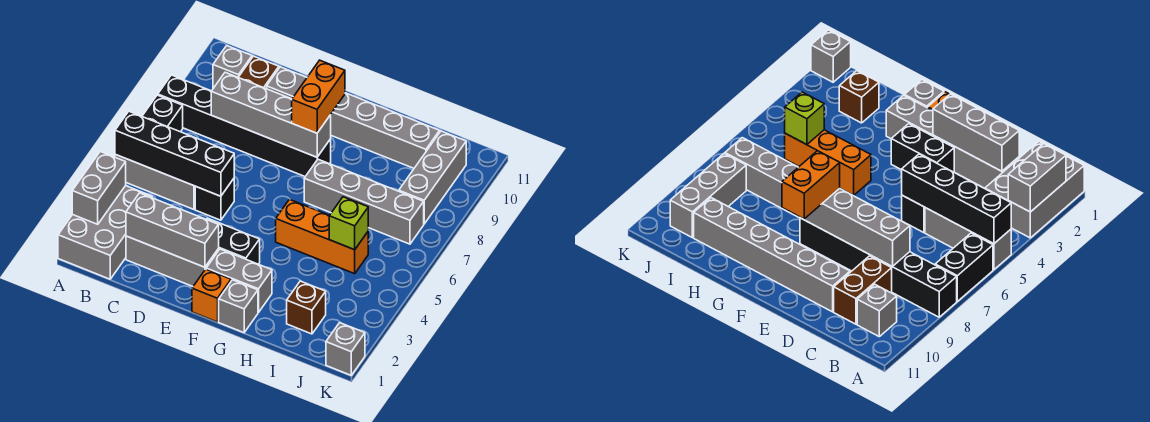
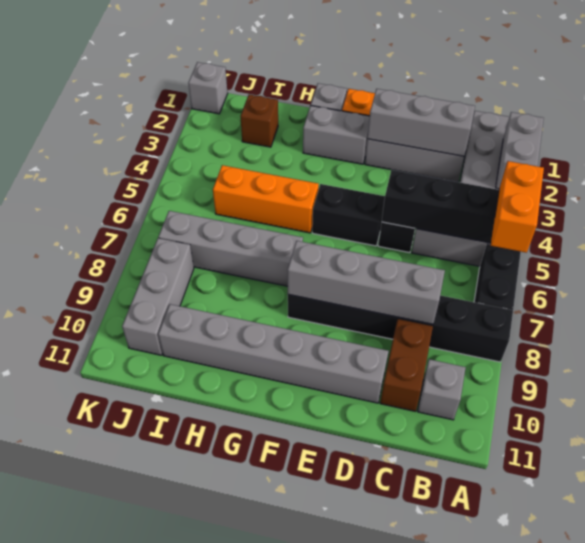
black brick E3:F3 level 1 -> black brick E5:F5 level 1
orange brick F8:F9 level 3 -> orange brick A5:A6 level 3
lime brick I5 level 2 -> none

